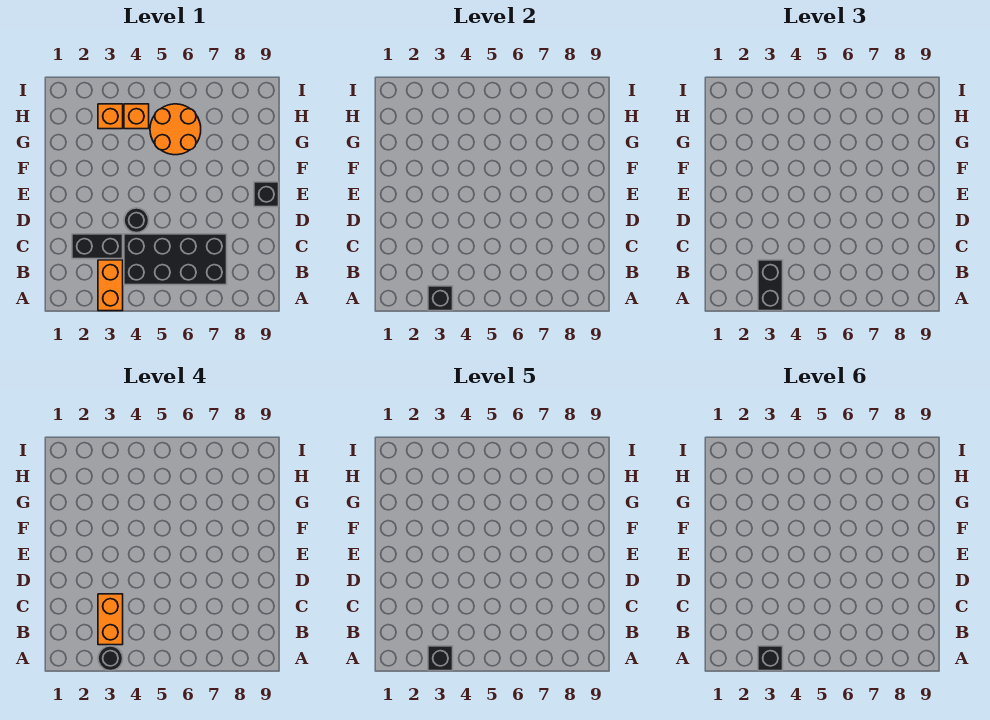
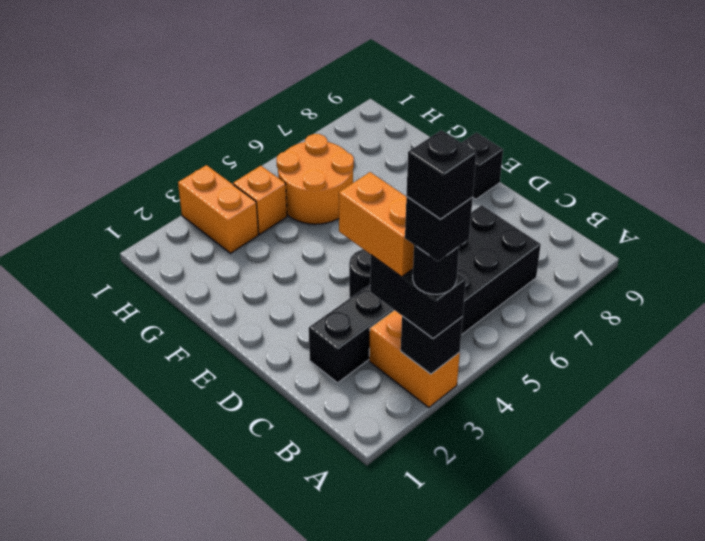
orange brick H3 level 1 -> orange brick H3:I3 level 1

